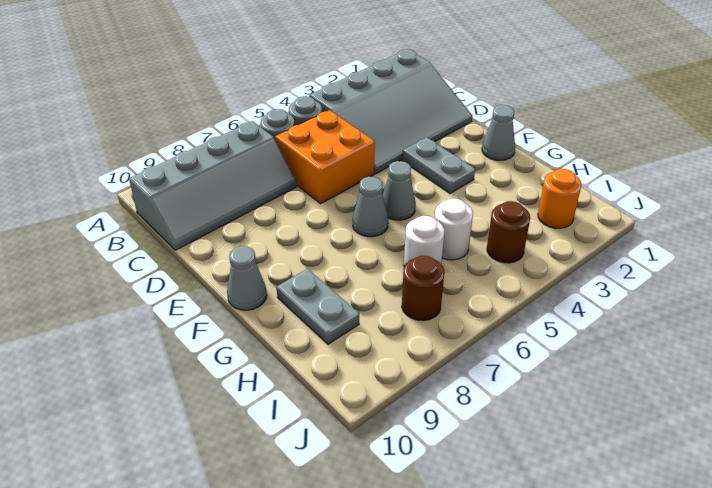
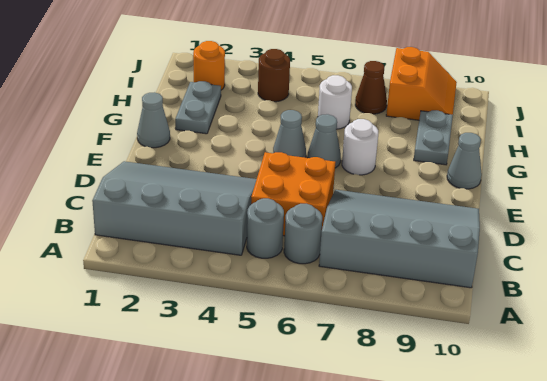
grey slope B7:C10 level 1 top B -> grey slope B7:D10 level 1 top B
grey plate E3:F3 level 1 -> grey plate G2:H2 level 1
white round brick H5 level 1 -> white round brick F7 level 1
brown round brick I7 level 1 -> brown cone I7 level 1
none -> orange slope I8:J9 level 1 top 8

